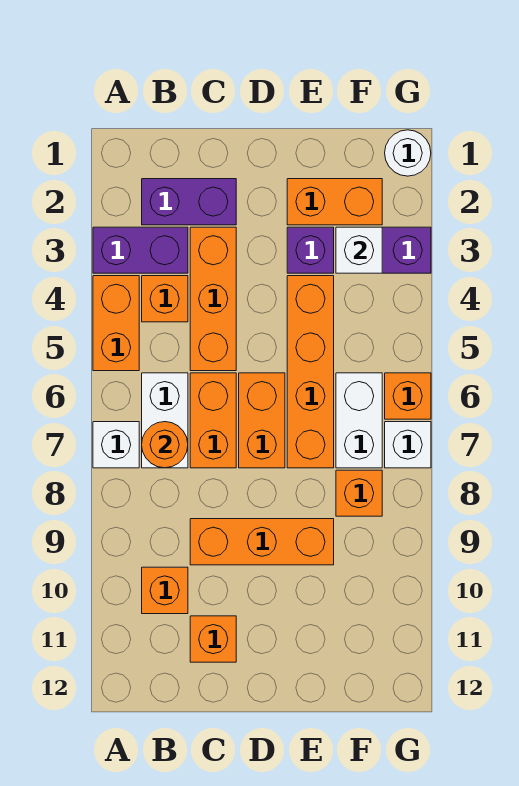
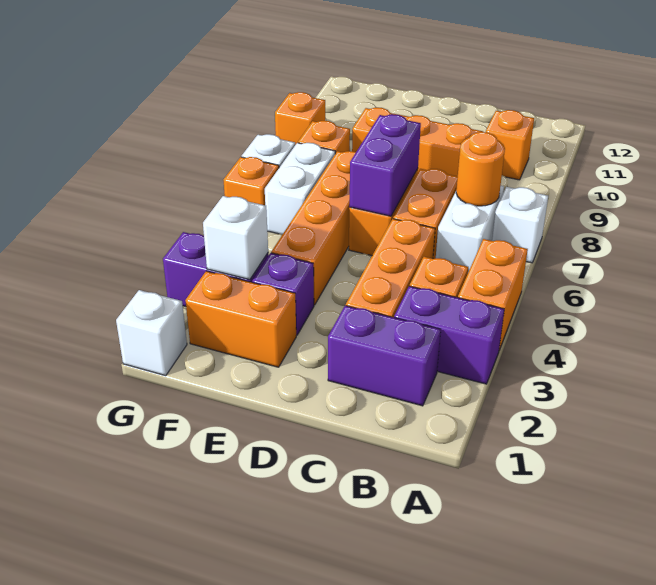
orange brick C11 level 1 -> orange brick G9 level 1
none -> purple brick D6:D7 level 2
white round brick G1 level 1 -> white brick G1 level 1

